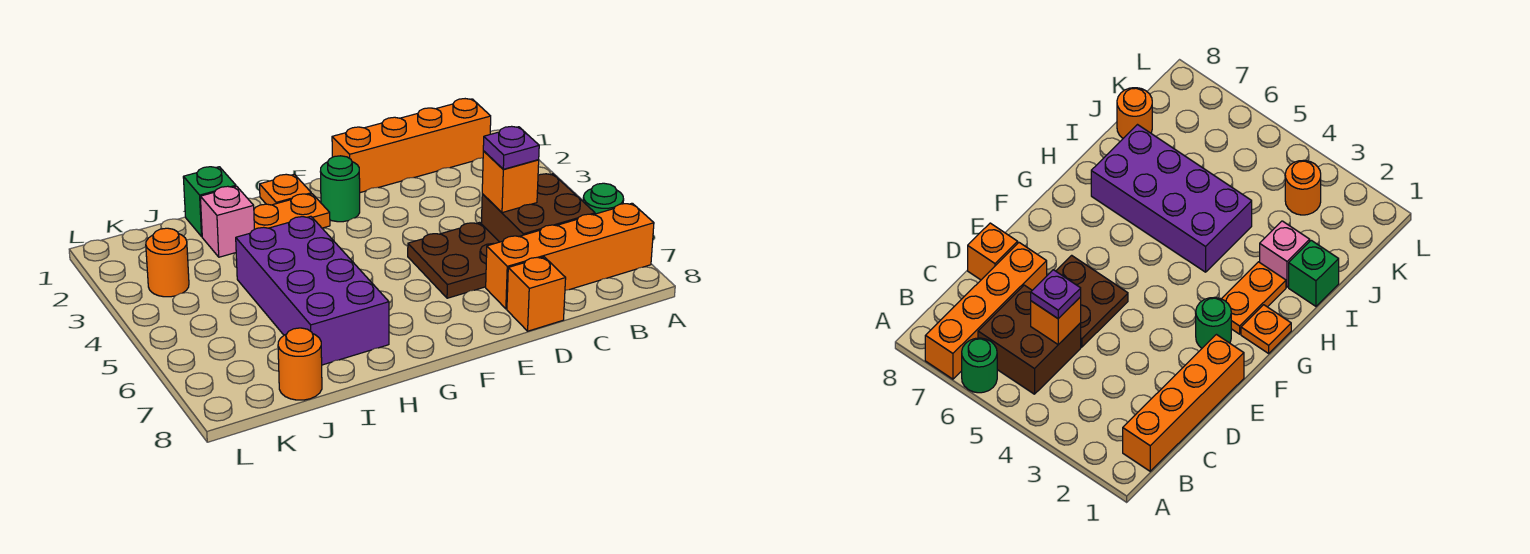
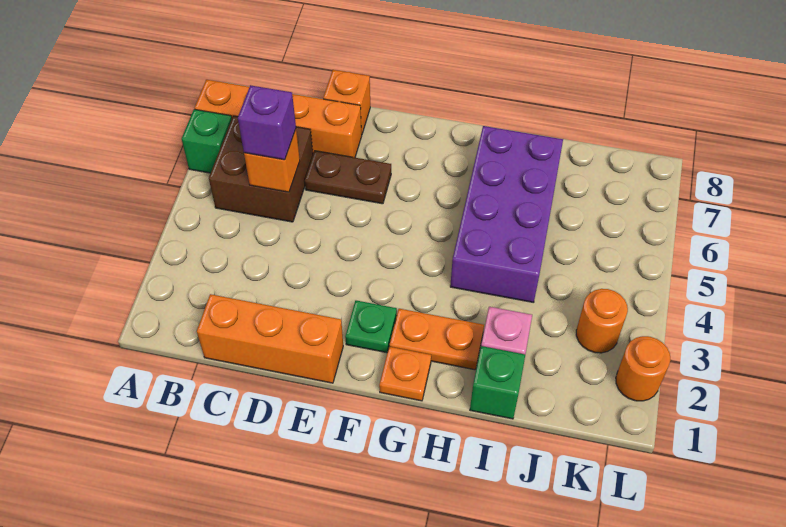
green round brick A6 level 1 -> green brick A6 level 1
orange brick B1:E1 level 1 -> orange brick C1:E1 level 1
purple plate C5 level 3 -> purple brick C5 level 3
brown plate D5:E6 level 1 -> brown plate D6:E6 level 1
green round brick F2 level 1 -> green plate F2 level 1
orange round brick J8 level 1 -> orange round brick L2 level 1

